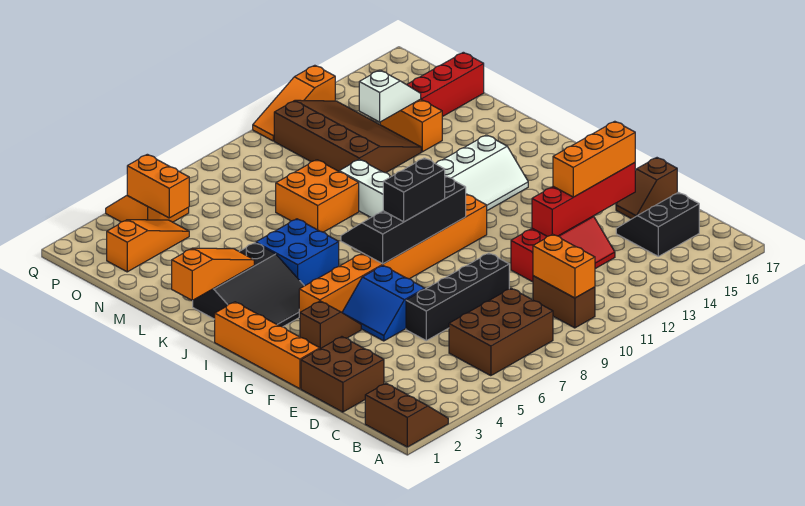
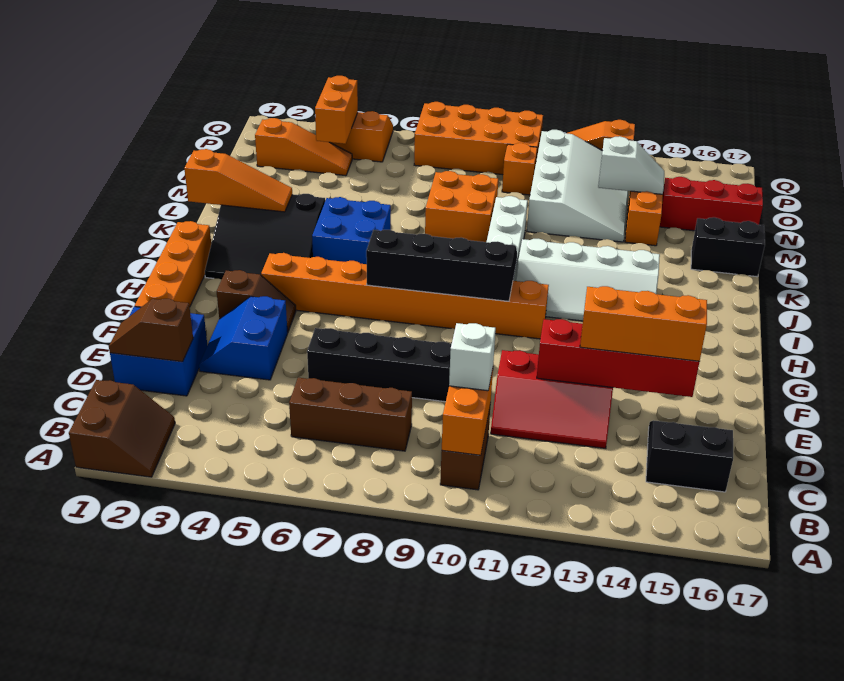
brown brick B6:C8 level 1 -> brown brick C6:C8 level 1
none -> white brick C10 level 3
brown brick D1:E2 level 1 -> blue brick D1:E2 level 1
brown slope E16:E17 level 1 top 17 -> brown slope D1:D2 level 2 top 2
blue slope F5:G6 level 1 top 6 -> blue slope E3:F4 level 1 top 4
black brick H8:H9 level 3 -> black brick L16:L17 level 1
brown slope M11:P13 level 1 top 11 -> white slope M11:P13 level 1 top 11
none -> orange brick O10 level 1
none -> orange brick P7:Q10 level 1

